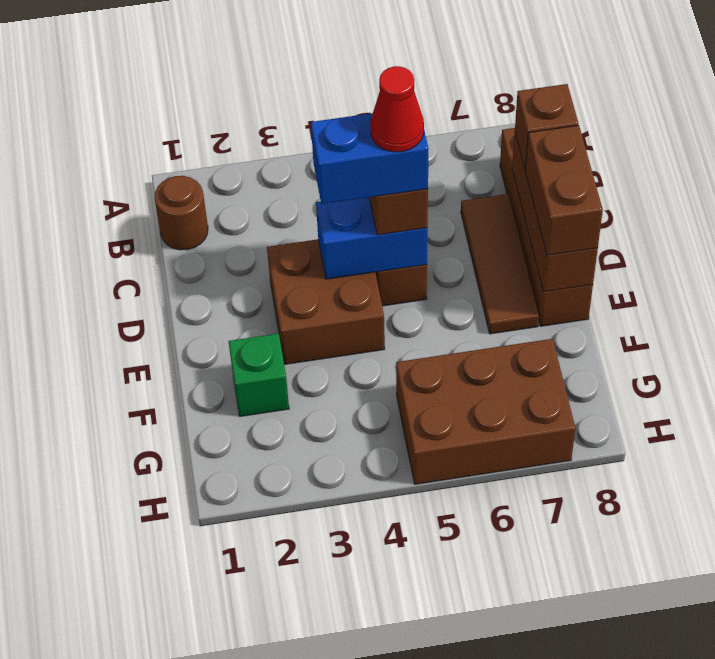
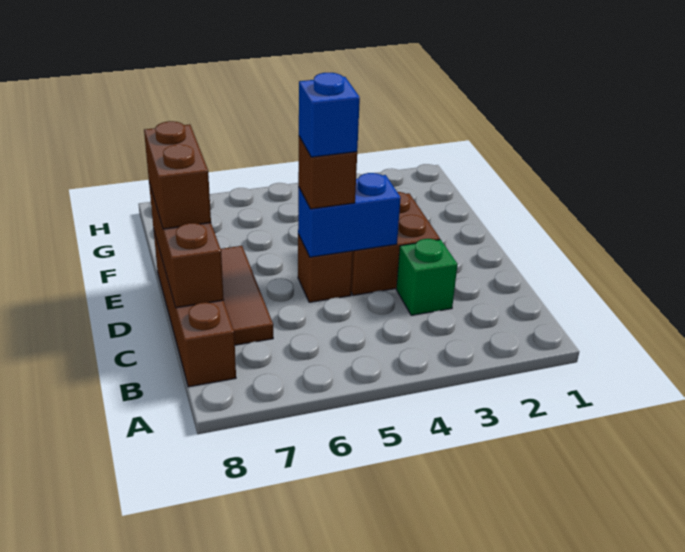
brown round brick B1 level 1 -> none
brown brick C8 level 3 -> none
blue brick D4:D5 level 4 -> blue brick D5 level 4
red cone D5 level 5 -> none
green brick F2 level 1 -> green brick C3 level 1
brown brick G5:H7 level 1 -> none

